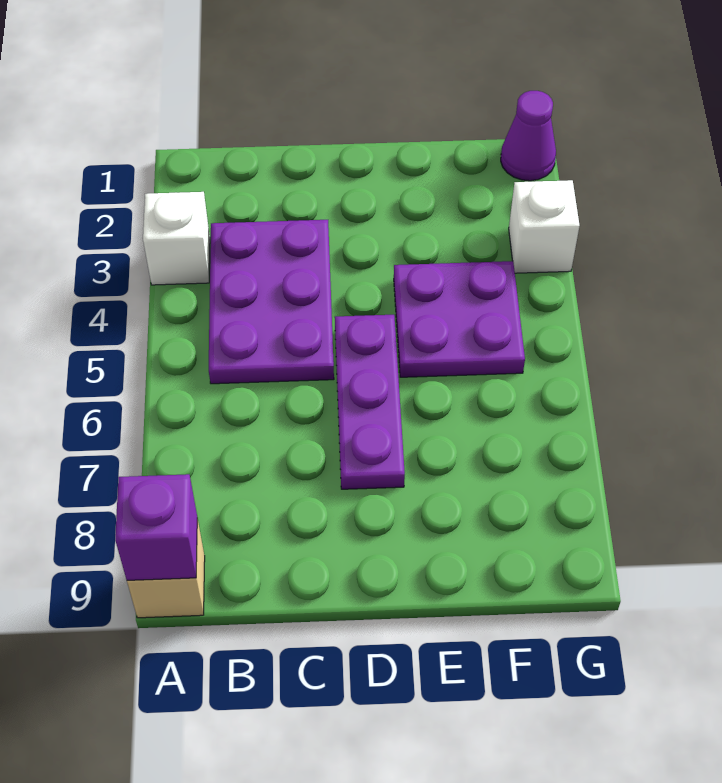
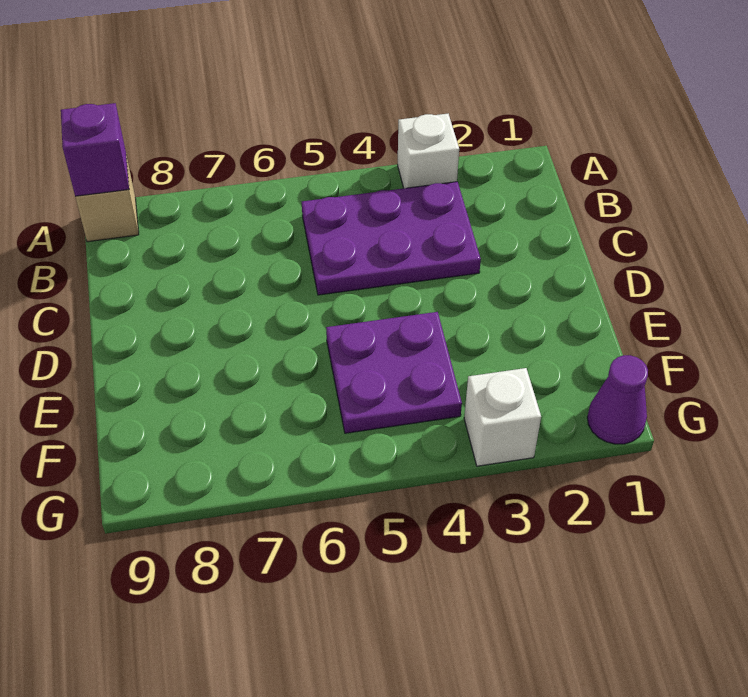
purple plate D5:D7 level 1 -> none

